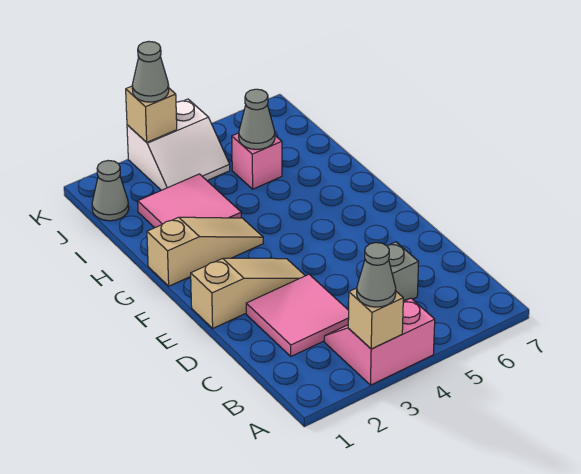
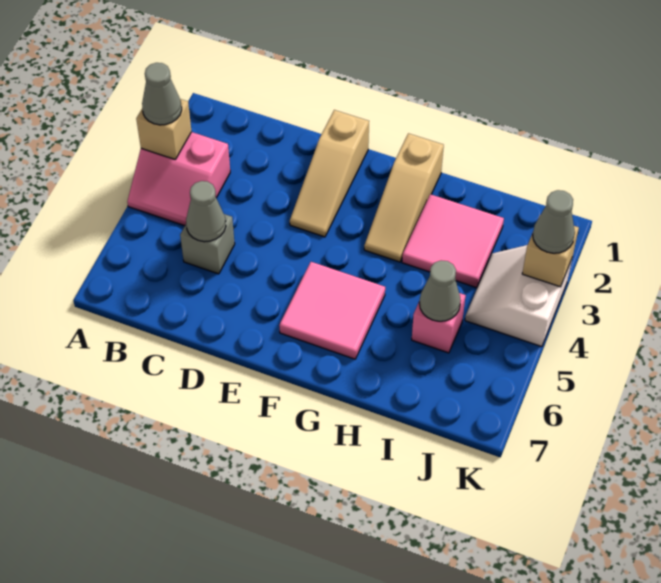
pink slope A3:B4 level 1 top A -> pink slope A3:B4 level 1 top 3
pink tile C2:D3 level 1 -> pink tile F5:G6 level 1
grey cone J1 level 1 -> grey cone C5 level 2

